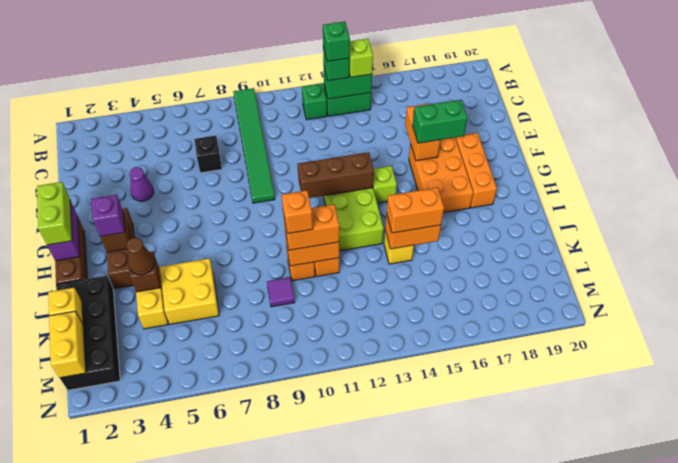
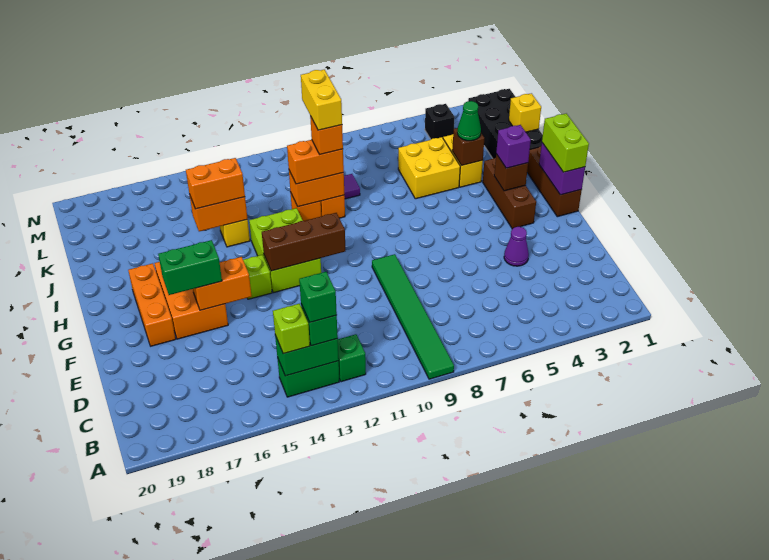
black brick D7 level 1 -> black brick M4 level 1
orange brick E16:F16 level 2 -> orange brick F15:F16 level 2
brown cone J4 level 3 -> green cone J4 level 3
yellow brick L1:M1 level 2 -> yellow brick J10:K10 level 5

